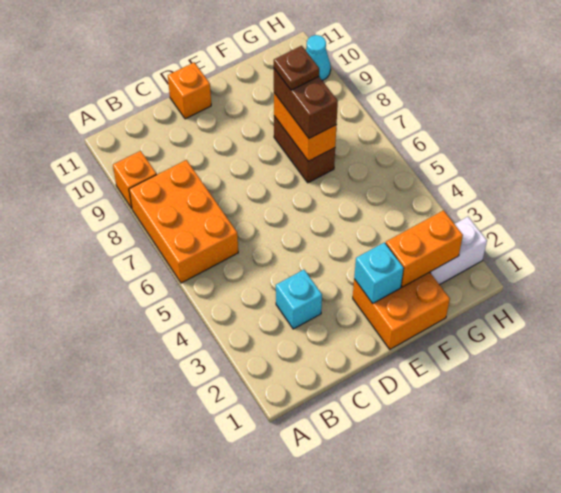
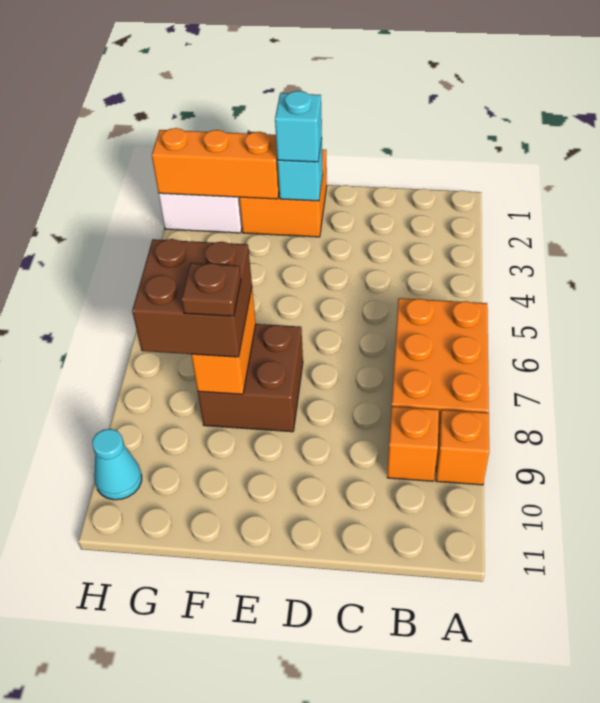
cyan brick C3 level 1 -> cyan brick E2 level 3
orange brick D11 level 1 -> orange brick B9 level 1
orange brick F2:G2 level 2 -> orange brick F2:H2 level 2
brown brick F7:F8 level 1 -> brown brick E7:F8 level 1
brown brick F7:F8 level 3 -> brown brick F7:G8 level 3

